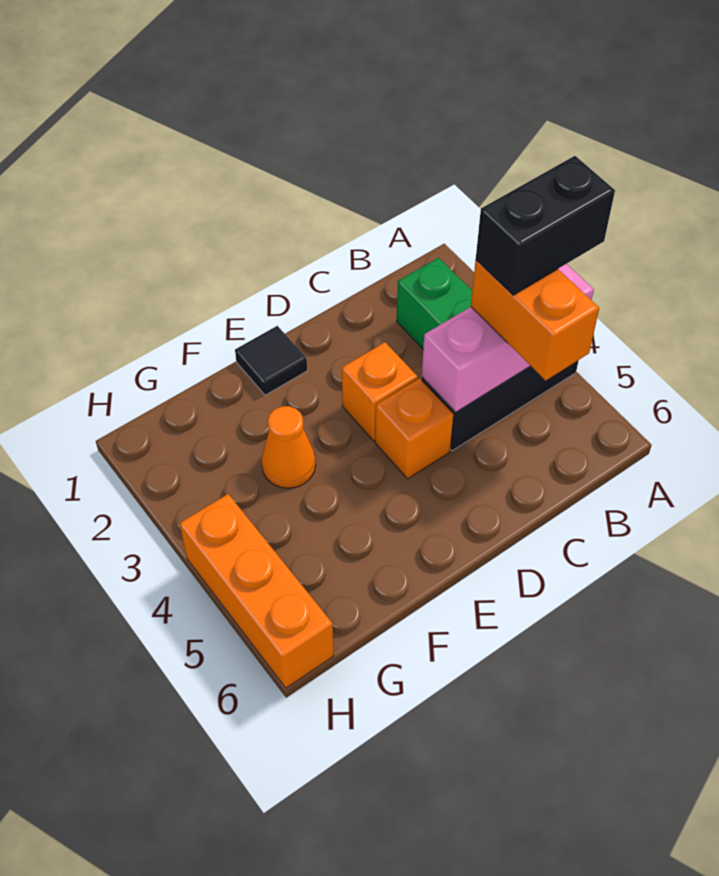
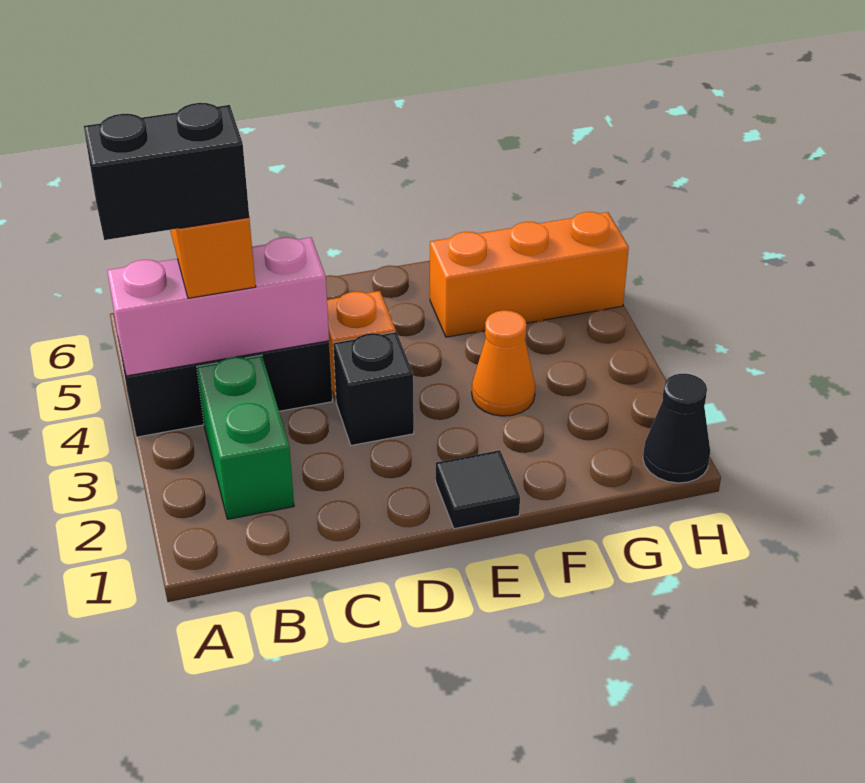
orange brick D3 level 1 -> black brick D3 level 1
none -> black cone H1 level 1
orange brick H4:H6 level 1 -> orange brick F5:H5 level 1

